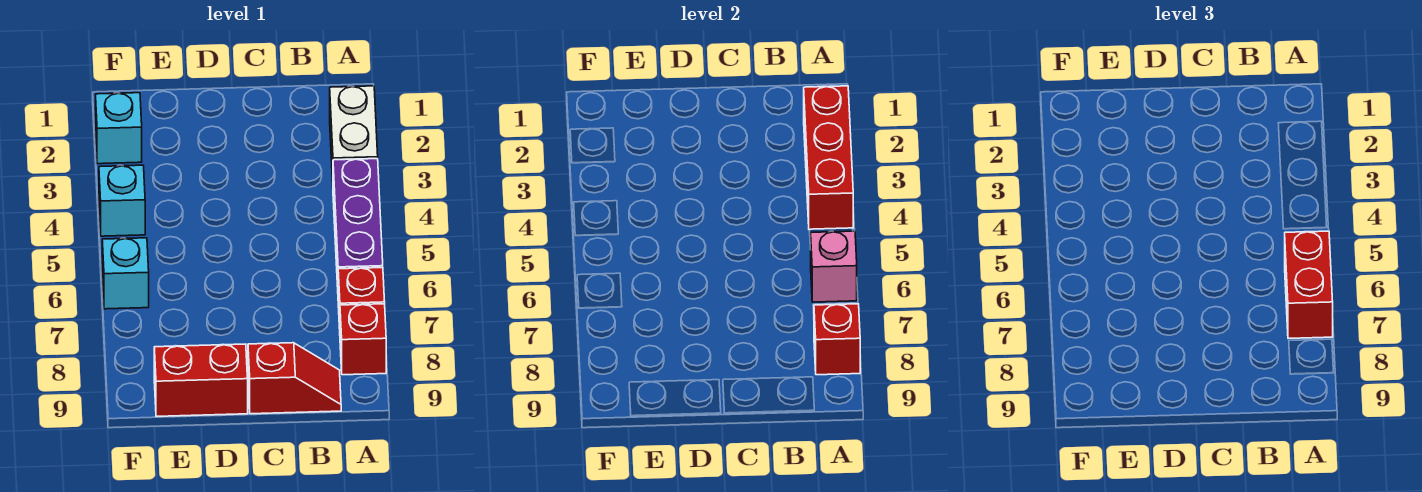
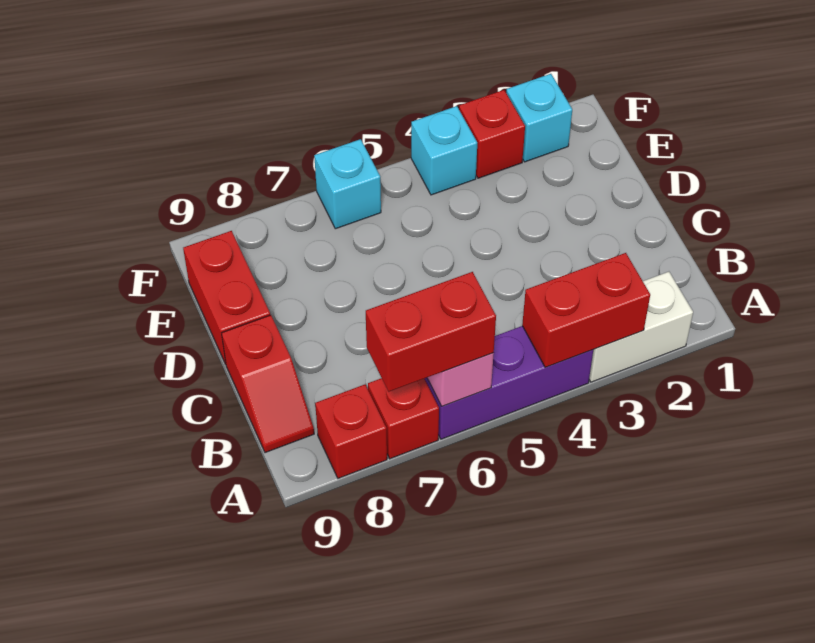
red brick A2:A4 level 2 -> red brick A3:A4 level 2
red brick A8 level 2 -> red brick F3 level 1

